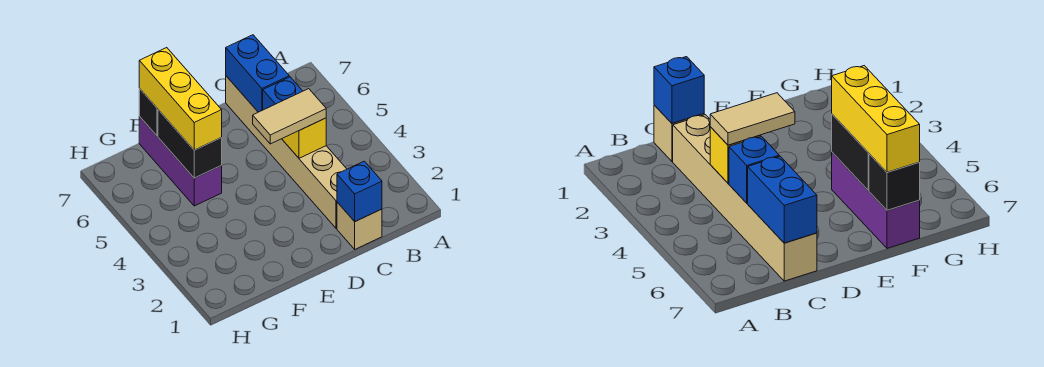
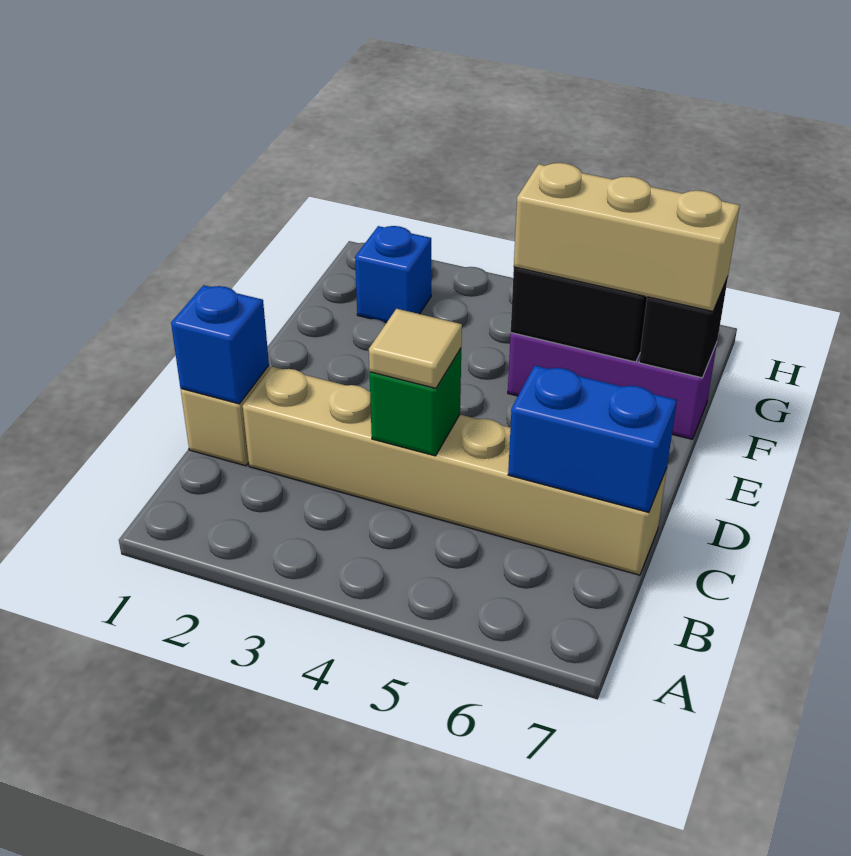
yellow brick C4 level 2 -> green brick C4 level 2
tan tile C4:D4 level 3 -> tan tile C4 level 3
blue brick C5 level 2 -> blue brick G2 level 1
yellow brick F5:F7 level 3 -> tan brick F5:F7 level 3

